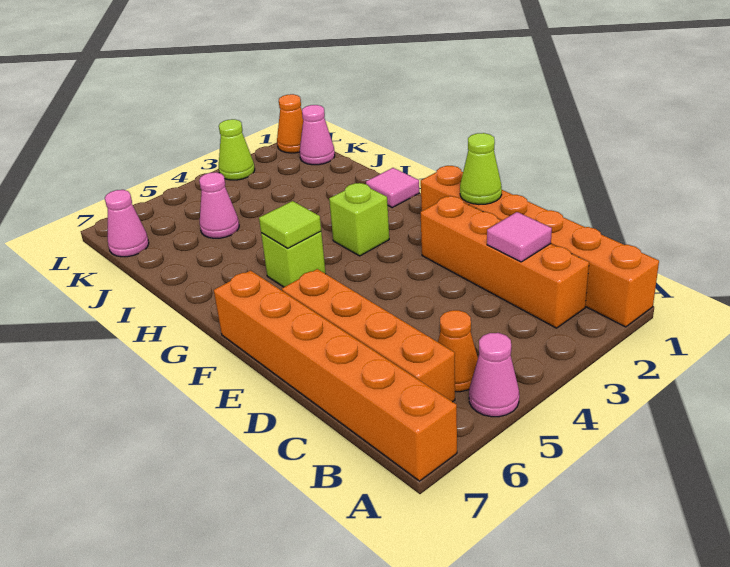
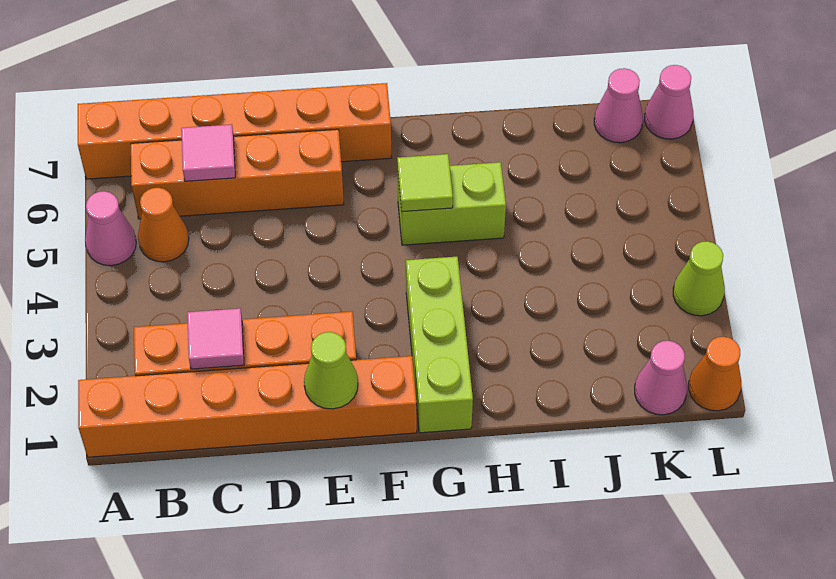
lime brick G3 level 1 -> lime brick G1:G3 level 1
lime brick G5 level 1 -> lime brick G5:H5 level 1
pink tile H1 level 1 -> pink tile C6 level 2
pink cone J5 level 1 -> pink cone L7 level 1

